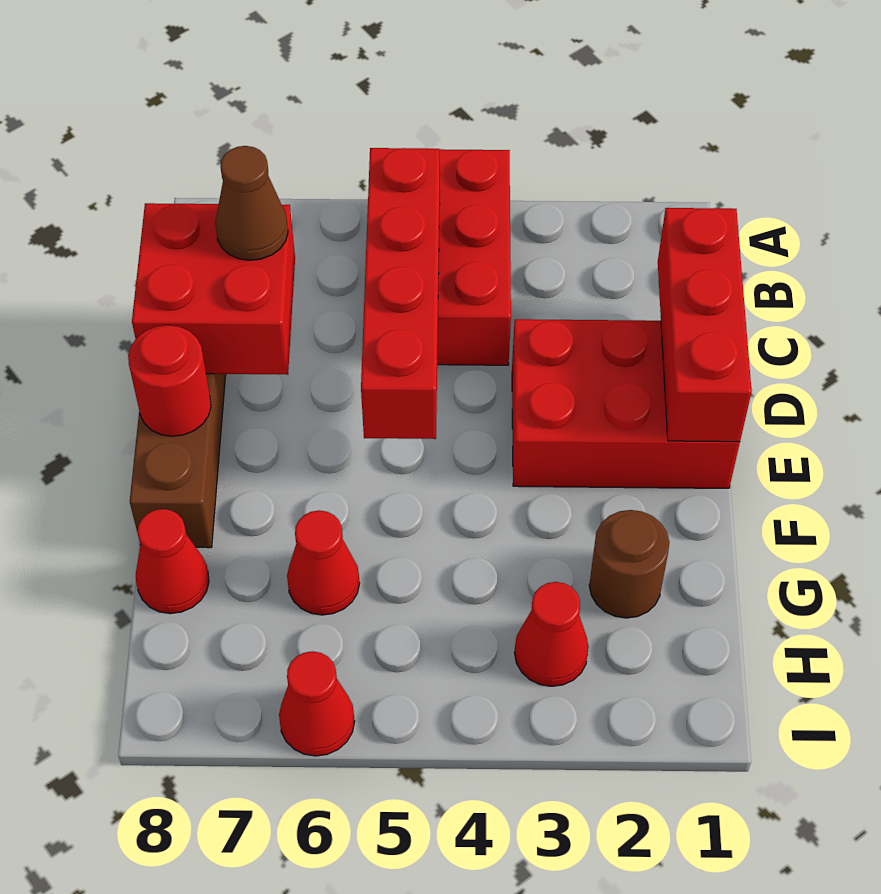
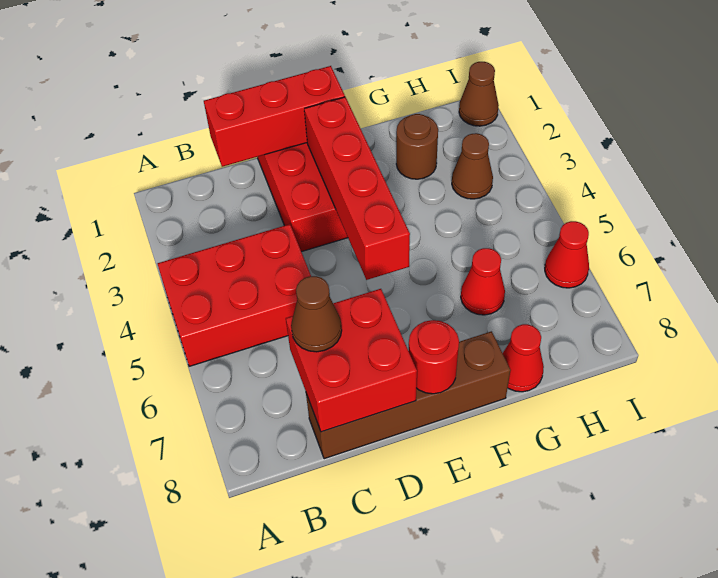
red brick B5:E5 level 2 -> red brick E2:E5 level 2
red cone H3 level 1 -> brown cone H3 level 1
none -> brown cone I1 level 1

